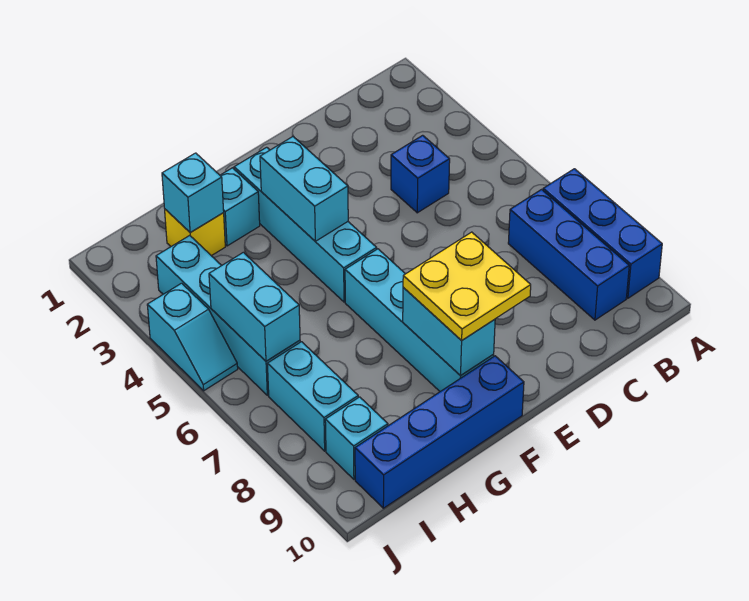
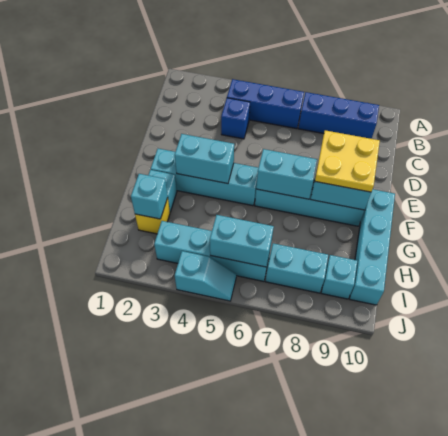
blue brick A7:A9 level 1 -> blue brick B4:B6 level 1
none -> cyan brick F6:F7 level 2
blue brick F10:I10 level 1 -> cyan brick F10:I10 level 1

